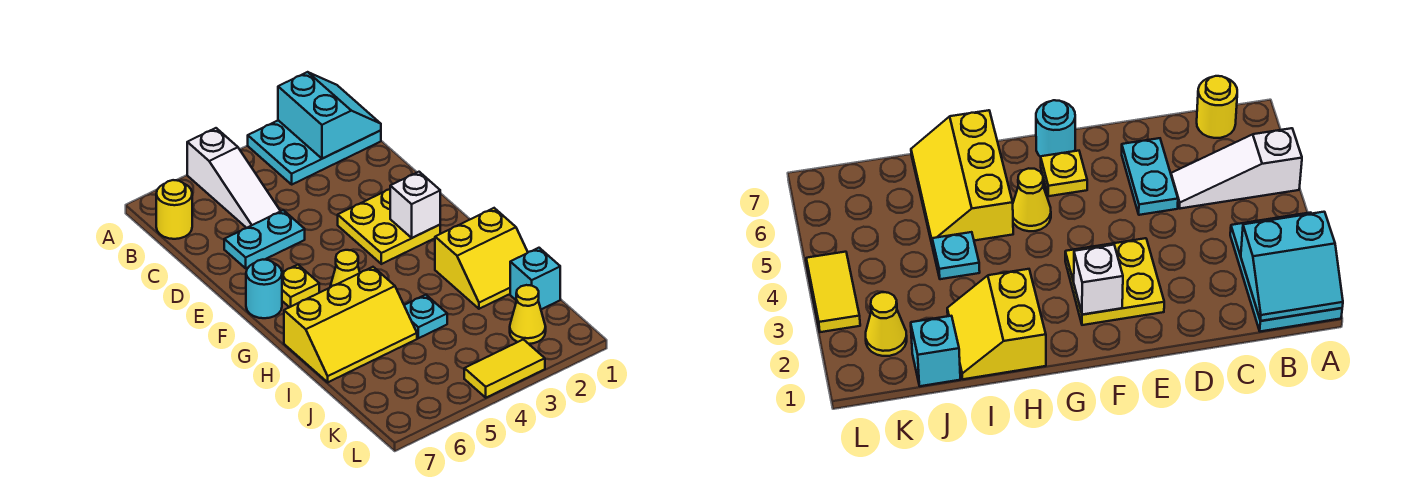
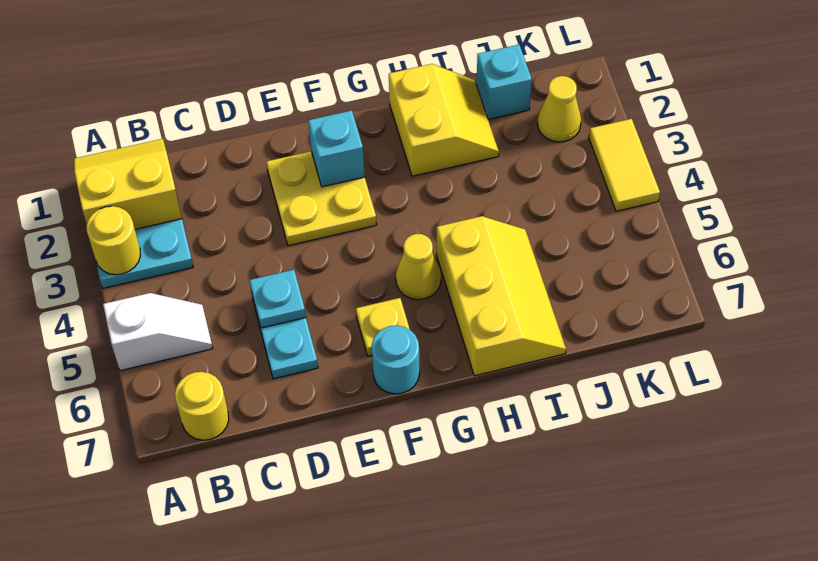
cyan slope A1:B2 level 2 top 2 -> yellow slope A1:B2 level 2 top 2
none -> yellow round brick A3 level 2
white slope A5:C5 level 1 top A -> white slope A5:B5 level 1 top A
white brick F2 level 2 -> cyan brick F2 level 2
cyan plate I4 level 1 -> cyan plate D5 level 2

